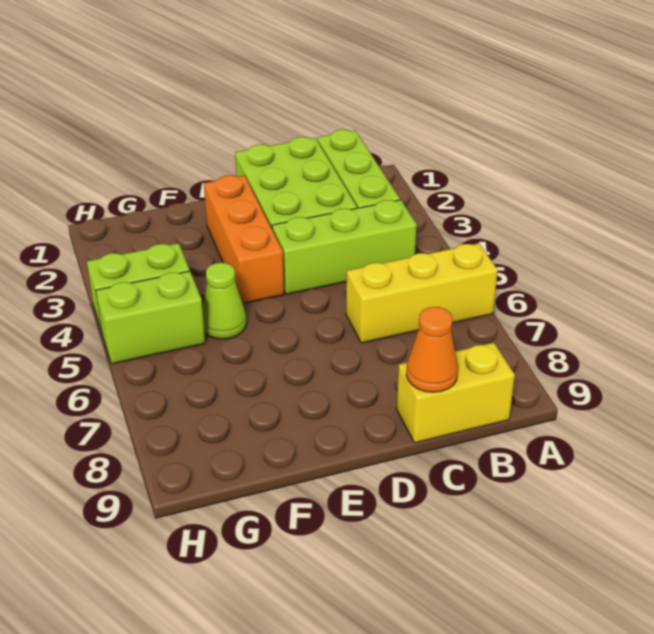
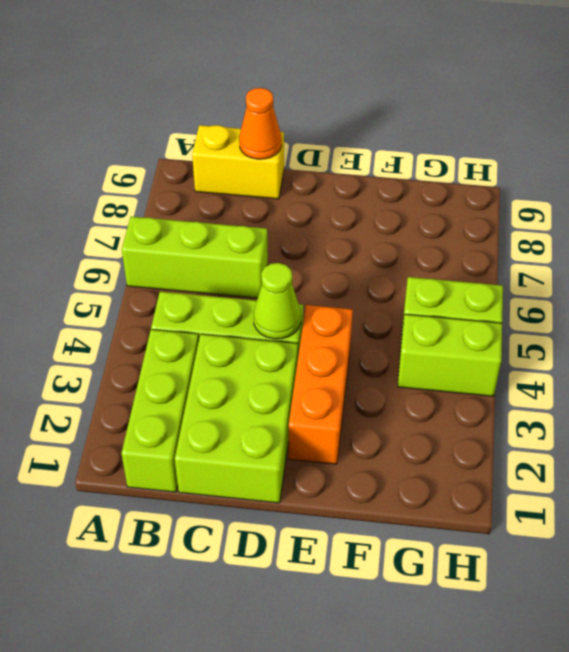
yellow brick A6:C6 level 1 -> lime brick A6:C6 level 1
lime cone F5 level 1 -> lime cone D4 level 2

